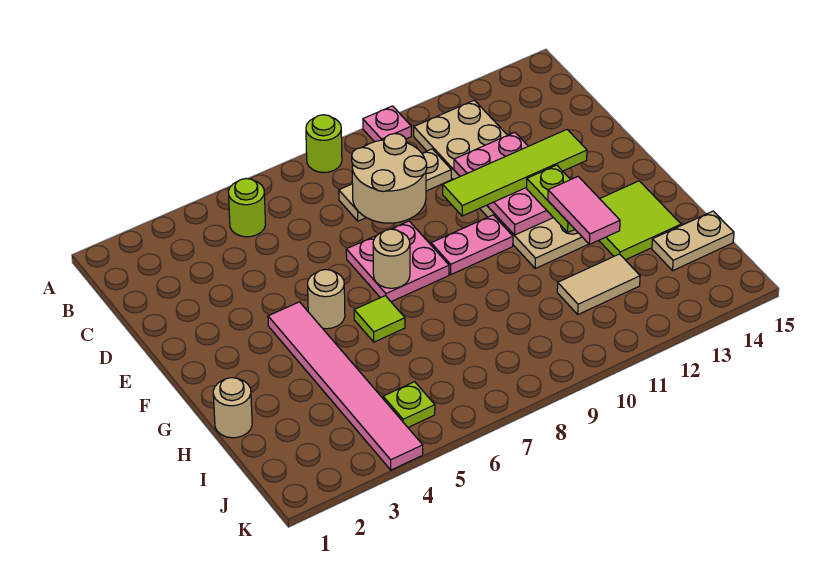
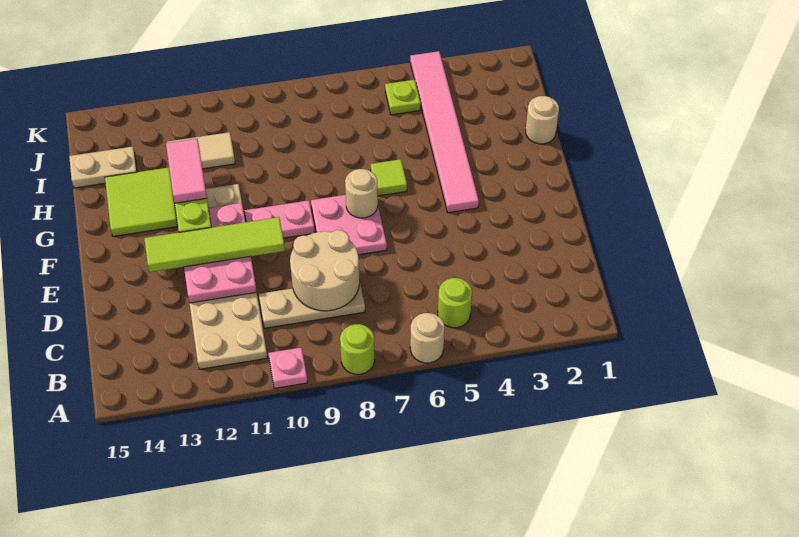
tan round brick F5 level 1 -> tan round brick A6 level 1

